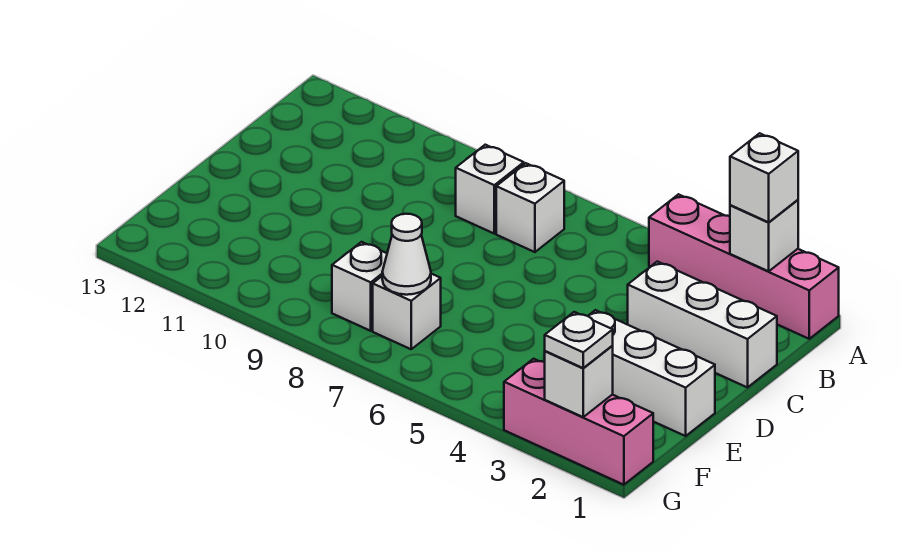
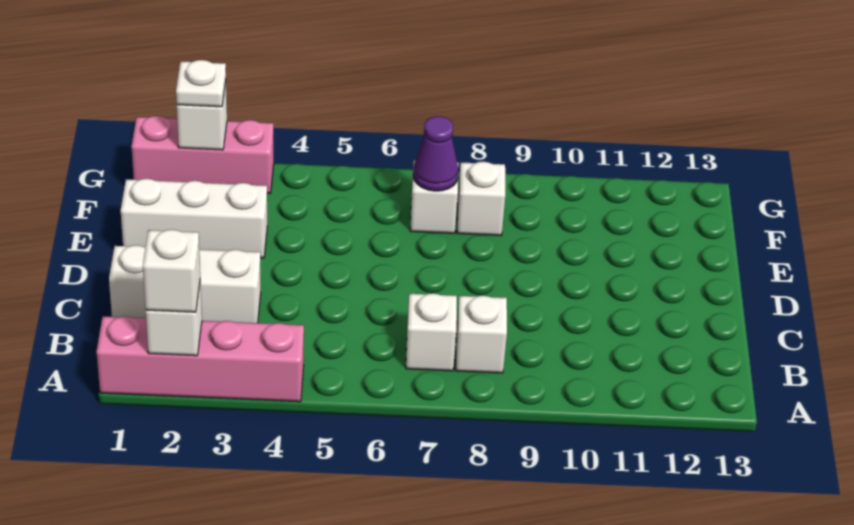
white cone F7 level 2 -> purple cone F7 level 2

